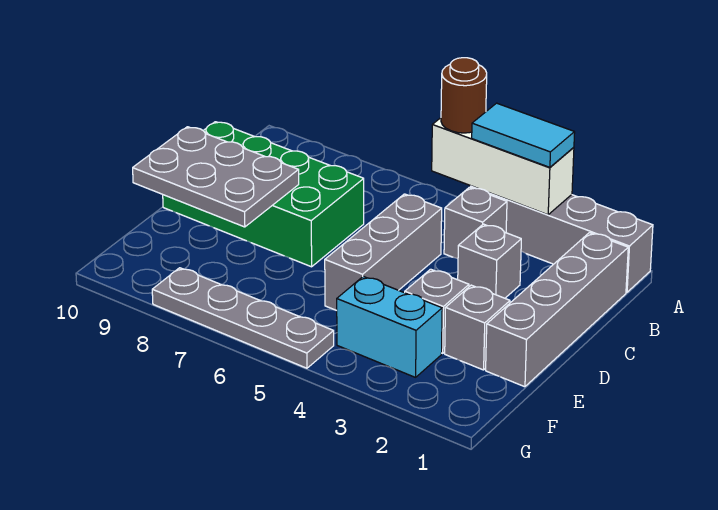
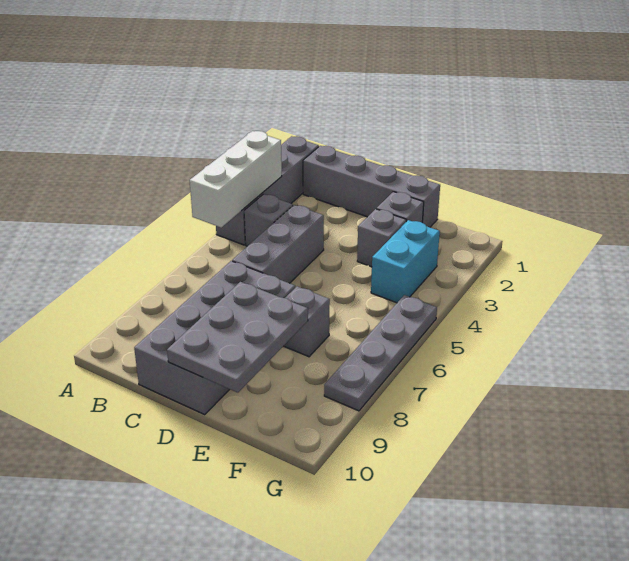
cyan tile A3:A4 level 3 -> none
brown round brick A5 level 3 -> none
grey brick C3 level 1 -> grey brick E7 level 1
grey brick C5:E5 level 1 -> grey brick C4:C6 level 1
green brick C7:D10 level 1 -> grey brick C7:D10 level 1

